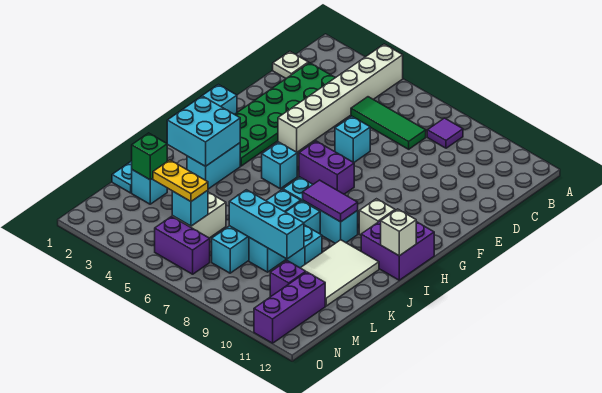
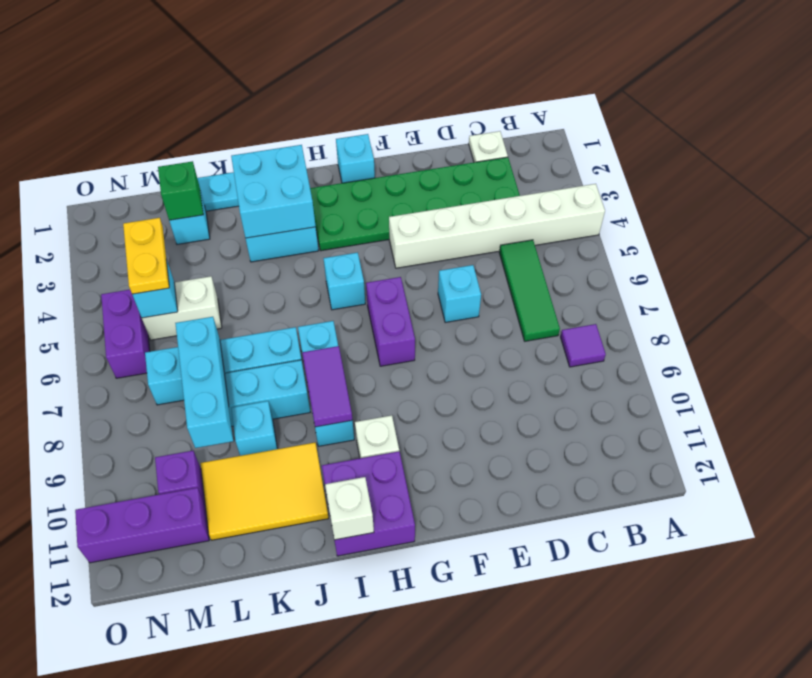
white tile J10:L11 level 1 -> yellow tile J10:L11 level 1

